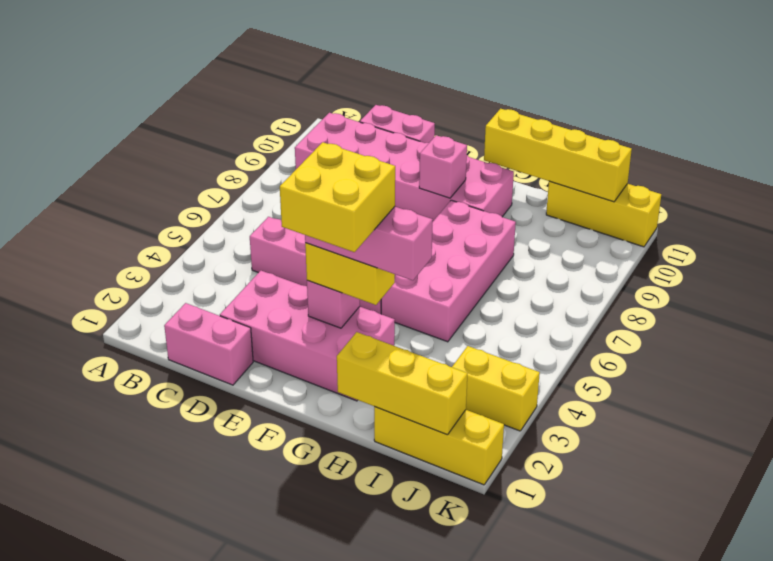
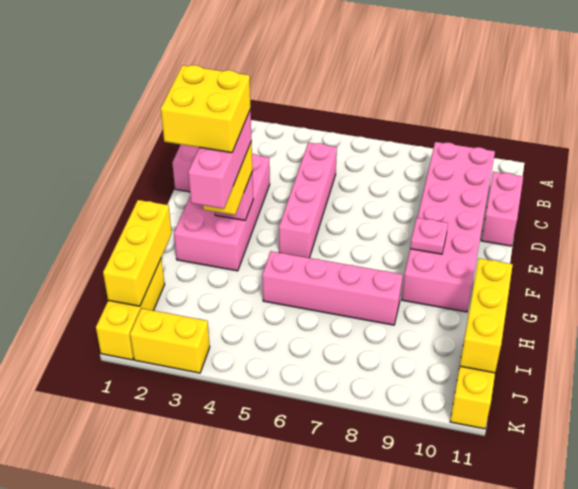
pink brick F9 level 2 -> pink plate F9 level 2
pink brick G5:H8 level 1 -> pink brick H5:H8 level 1
yellow brick G11:J11 level 2 -> yellow brick H11:J11 level 2
yellow brick J3:K3 level 1 -> yellow brick K2:K3 level 1

